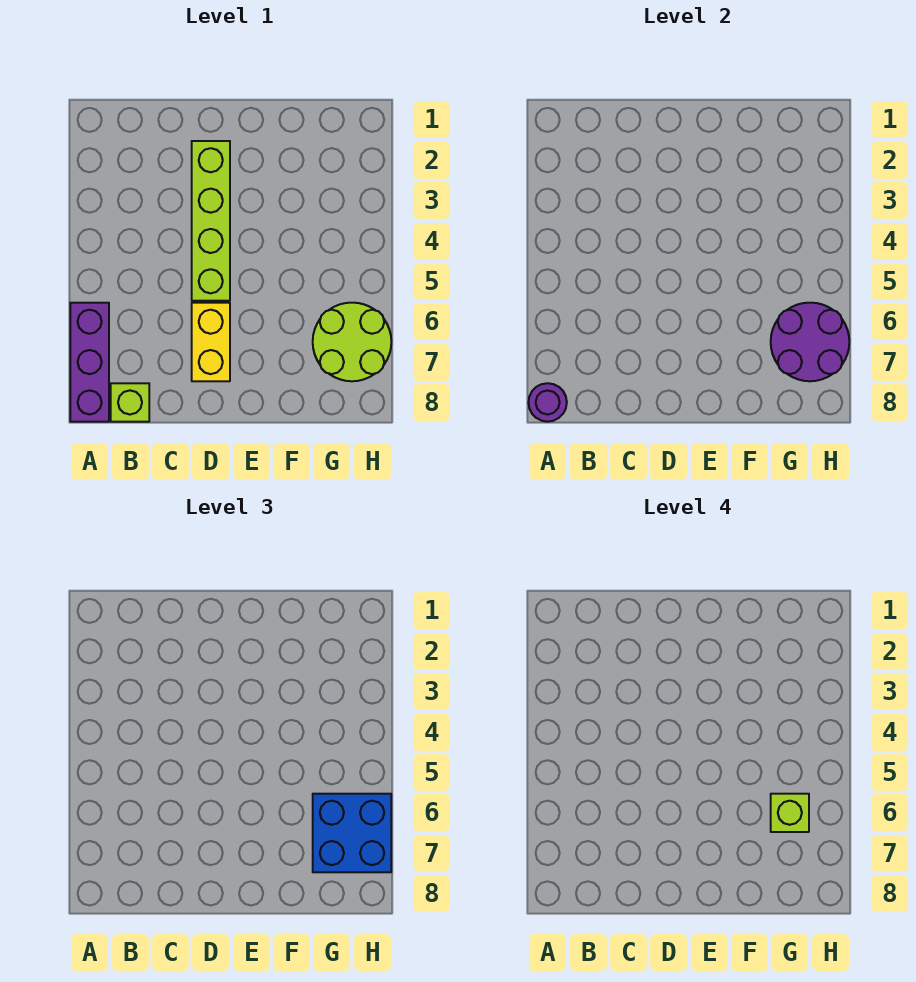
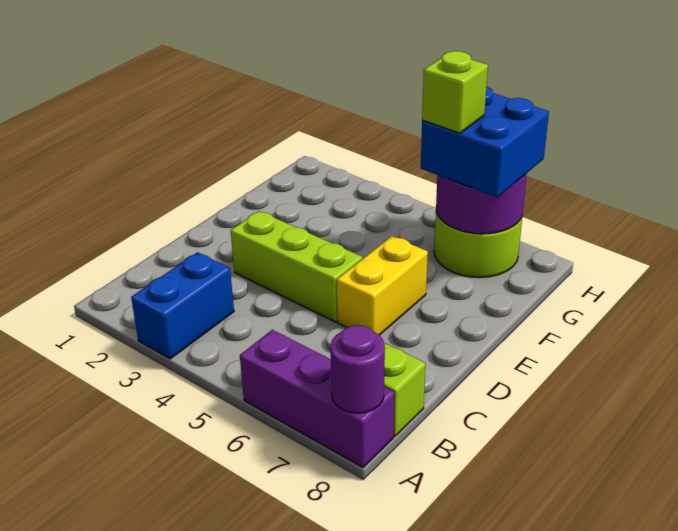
none -> blue brick A3:B3 level 1
lime brick D2:D5 level 1 -> lime brick D3:D5 level 1
yellow brick D6:D7 level 1 -> yellow brick D6:E6 level 1

